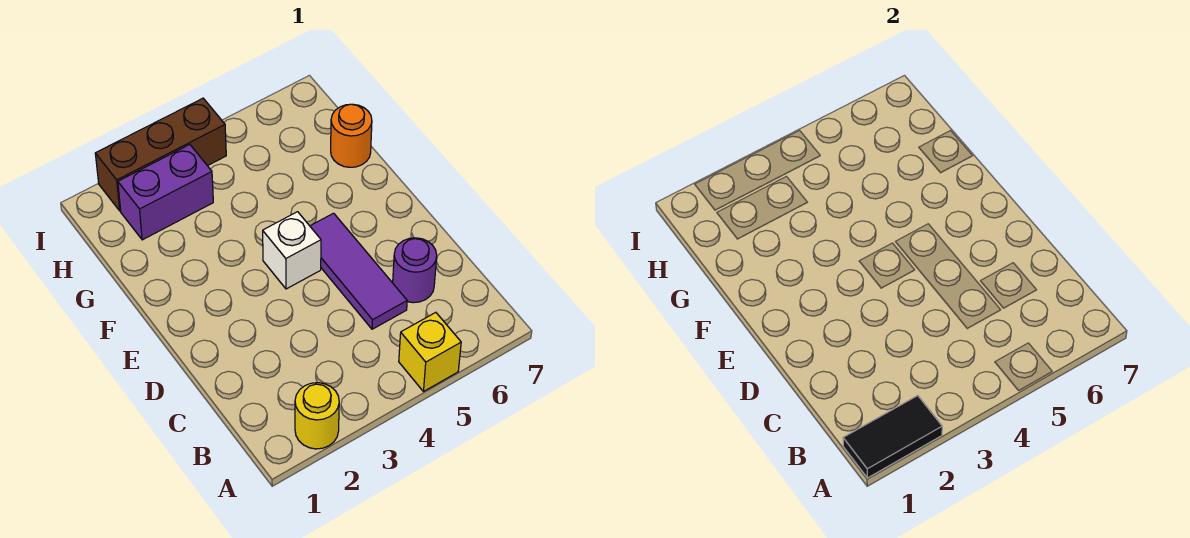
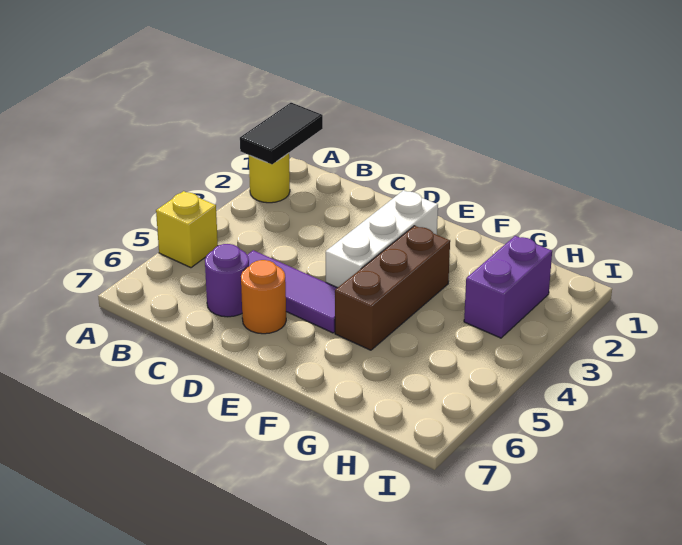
white brick E4 level 1 -> white brick E2:E4 level 1
orange round brick G7 level 1 -> orange round brick D6 level 1
brown brick I2:I4 level 1 -> brown brick F3:F5 level 1

